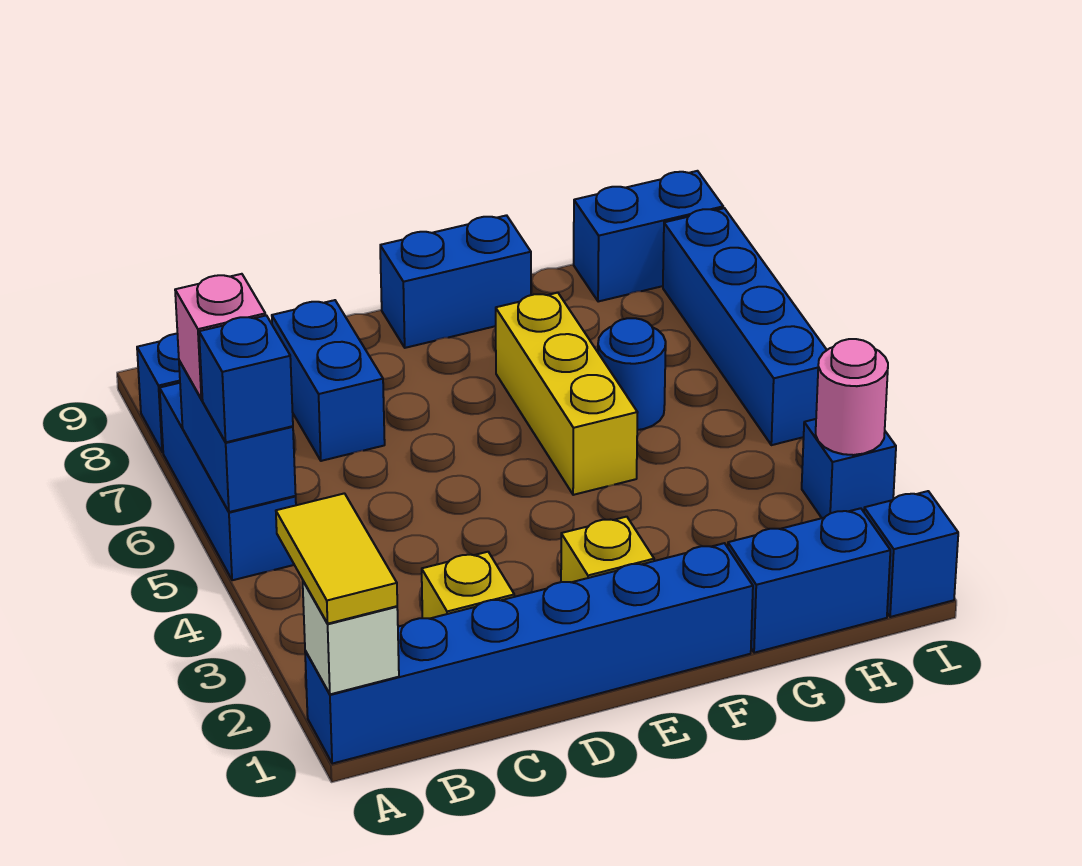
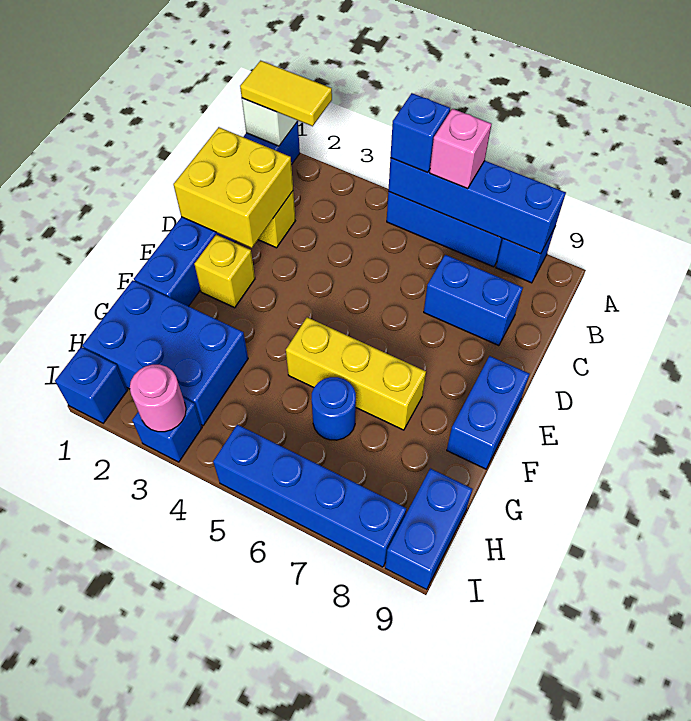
blue brick A5:A6 level 2 -> blue brick A5:A8 level 2
none -> yellow brick C1:D2 level 2
blue brick G1:H1 level 1 -> blue brick G1:H3 level 1

